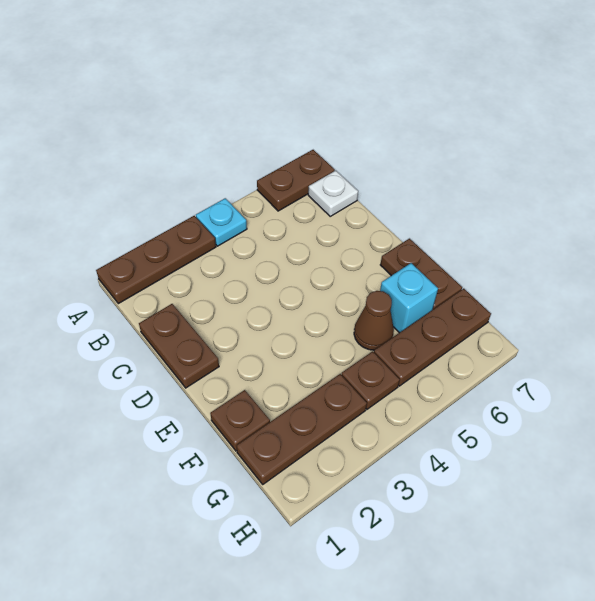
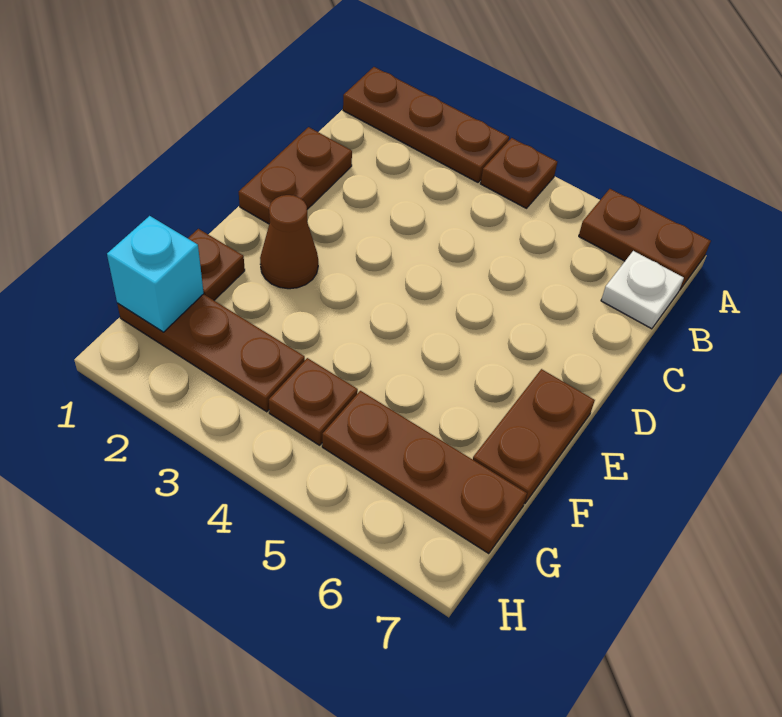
cyan plate A4 level 1 -> brown plate A4 level 1
brown cone F5 level 1 -> brown cone E2 level 1
cyan brick F6 level 1 -> cyan brick G1 level 2

